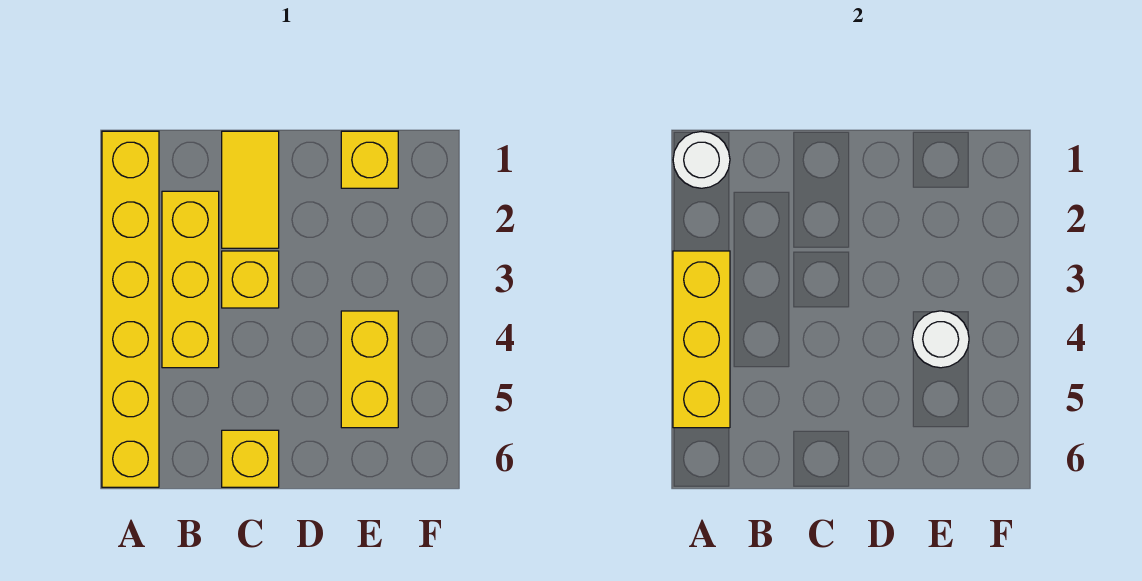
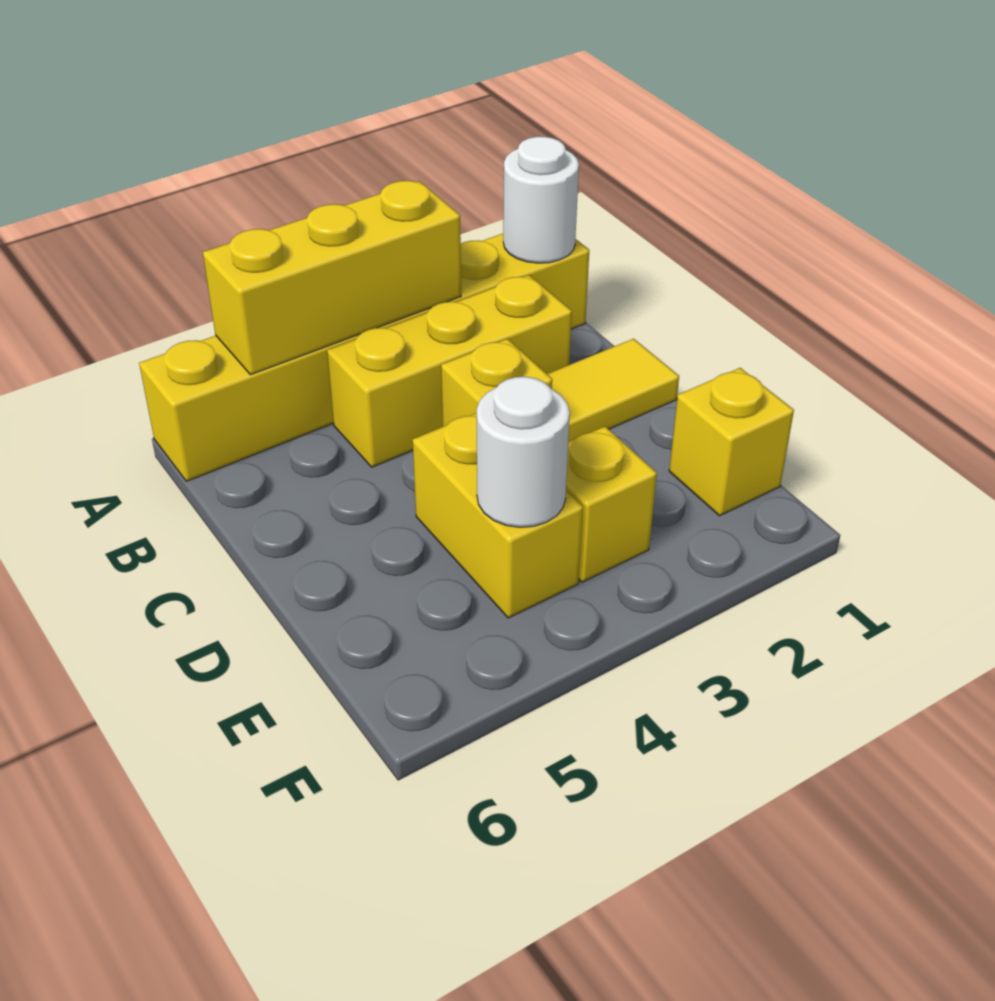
yellow brick C6 level 1 -> yellow brick E3 level 1
yellow brick E4:E5 level 1 -> yellow brick D4:E4 level 1

